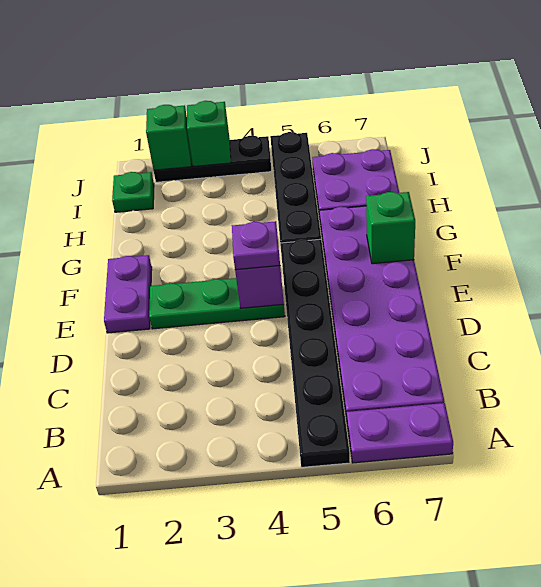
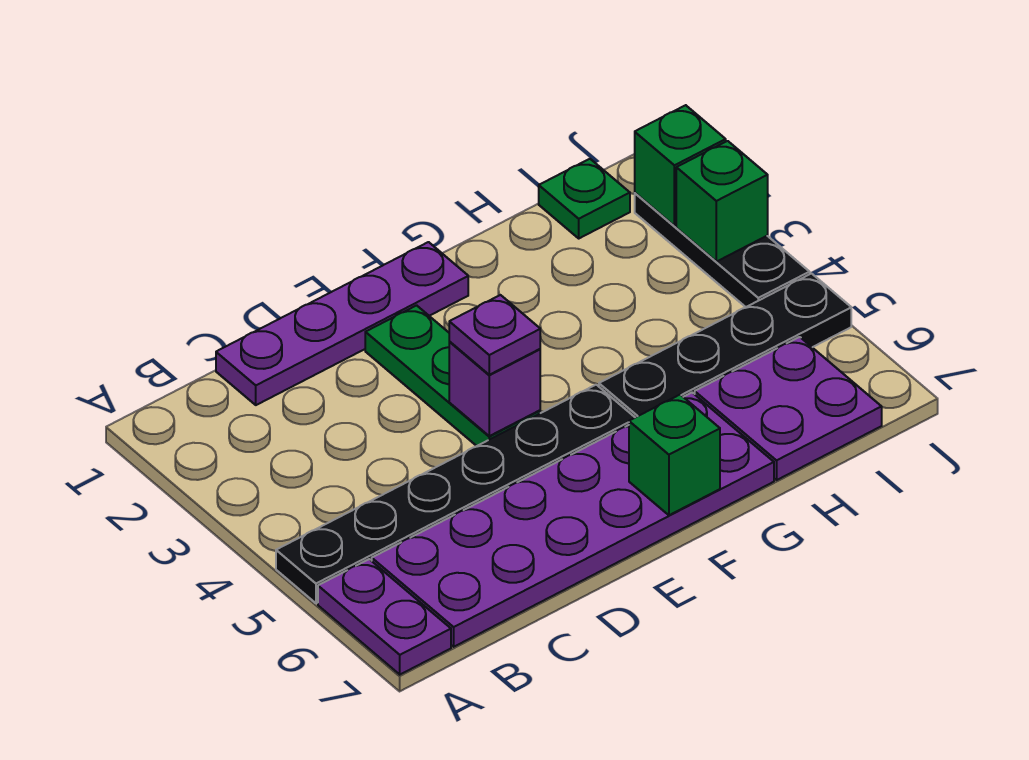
purple plate E1:F1 level 1 -> purple plate C1:F1 level 1

